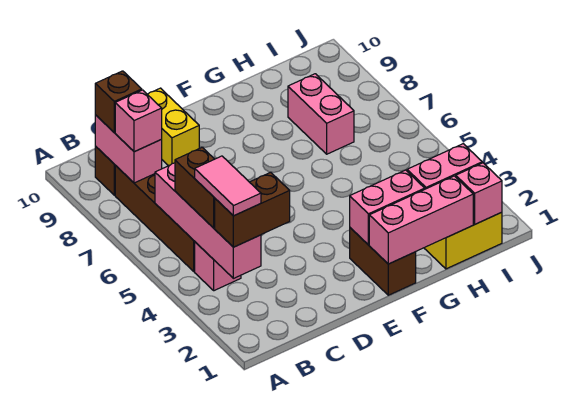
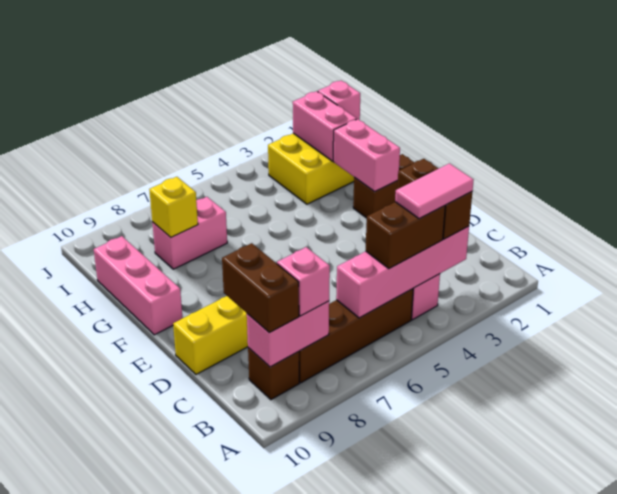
brown brick B9 level 3 -> brown brick B9:C9 level 3
pink brick F1:H1 level 2 -> pink brick F10:H10 level 1
none -> yellow brick H8 level 2

